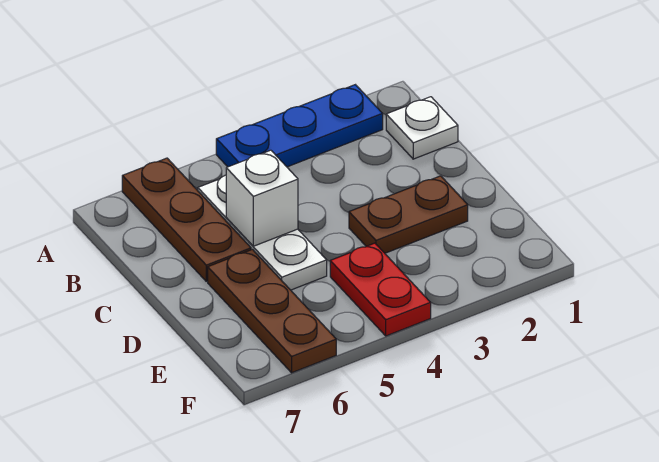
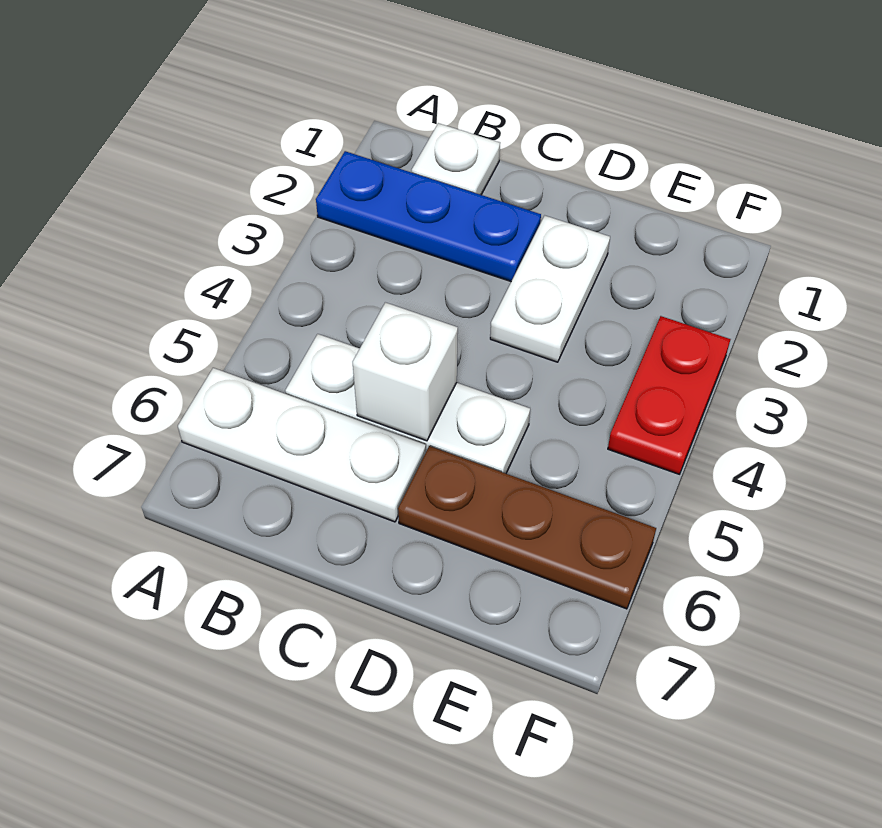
blue plate A2:A4 level 1 -> blue plate A2:C2 level 1
brown plate A6:C6 level 1 -> white plate A6:C6 level 1
brown plate D2:D3 level 1 -> white plate D2:D3 level 1
red plate E4:F4 level 1 -> red plate F3:F4 level 1

